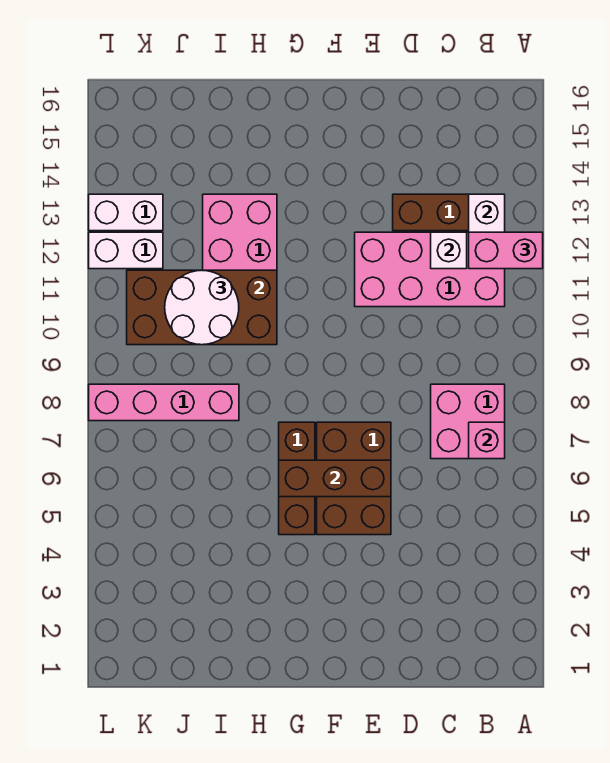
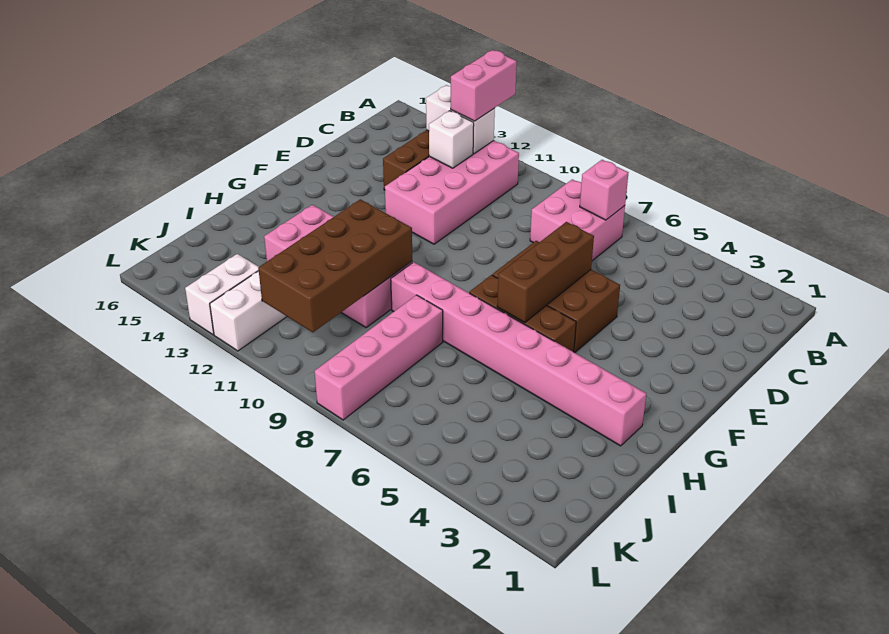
none -> pink brick H2:H9 level 1
white round brick I10:J11 level 3 -> none

